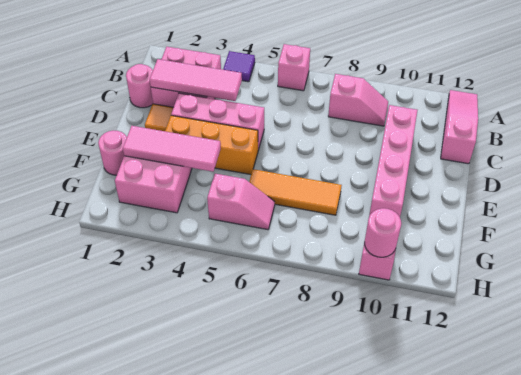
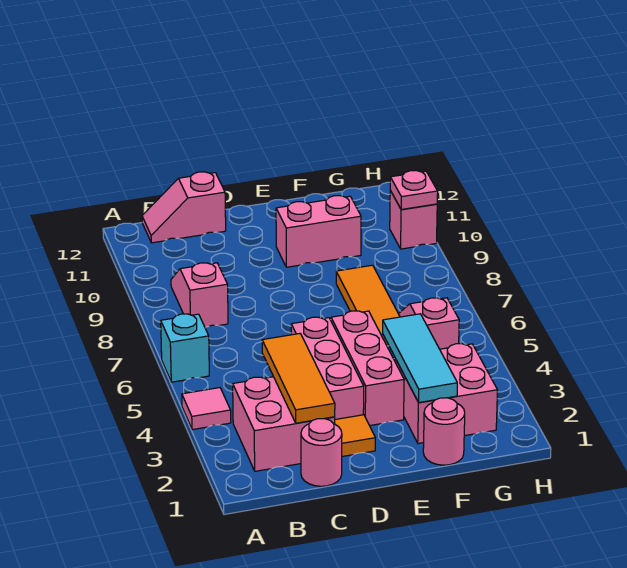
purple tile A4 level 1 -> pink tile A4 level 1
pink brick A6 level 1 -> cyan brick A6 level 1
pink slope A12:C12 level 1 top C -> pink slope B12:C12 level 1 top C
pink tile C2:C4 level 2 -> orange tile C2:C4 level 2
pink brick C10:F10 level 1 -> pink brick E10:F10 level 1
orange brick E3:E5 level 1 -> pink brick E3:E5 level 1
pink tile F2:F4 level 2 -> cyan tile F2:F4 level 2
pink round brick H10 level 2 -> pink plate H10 level 2

